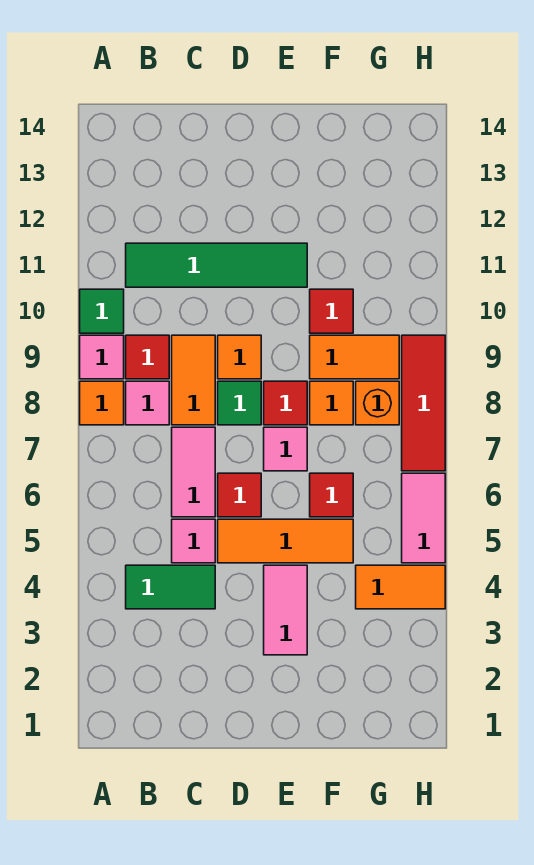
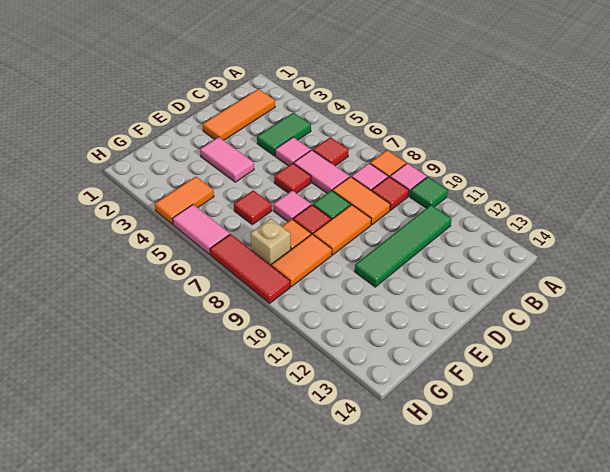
orange tile D5:F5 level 1 -> orange tile B2:D2 level 1
orange tile D9 level 1 -> orange tile D9:E9 level 1
red tile F10 level 1 -> red tile B6 level 1
orange brick G8 level 1 -> tan brick G8 level 1

